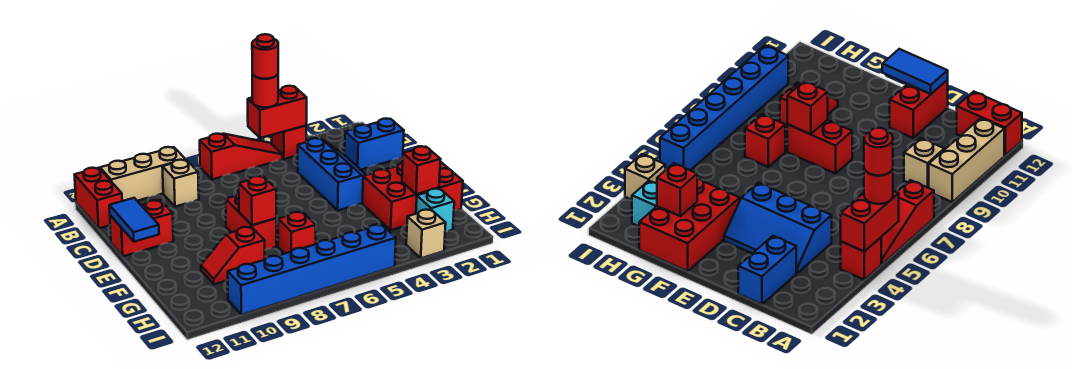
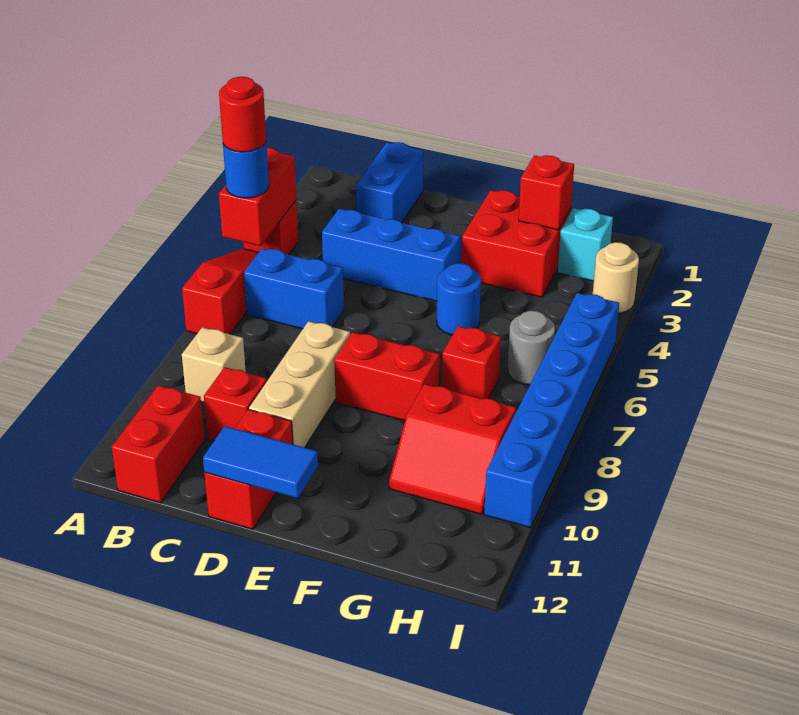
red round brick A5 level 3 -> blue round brick A5 level 3
tan brick A9:A11 level 1 -> tan brick D8:D10 level 1
red brick A12:B12 level 1 -> red brick B11:B12 level 1
none -> blue brick B6:C6 level 1
red brick F1:G3 level 1 -> red brick F2:G3 level 1
none -> blue round brick F5 level 1
red brick F8 level 2 -> red brick C10 level 1
red slope G9:G10 level 1 top 9 -> red slope G9:H10 level 1 top 9
none -> grey round brick H6 level 1
tan brick I3 level 1 -> tan round brick I3 level 1

